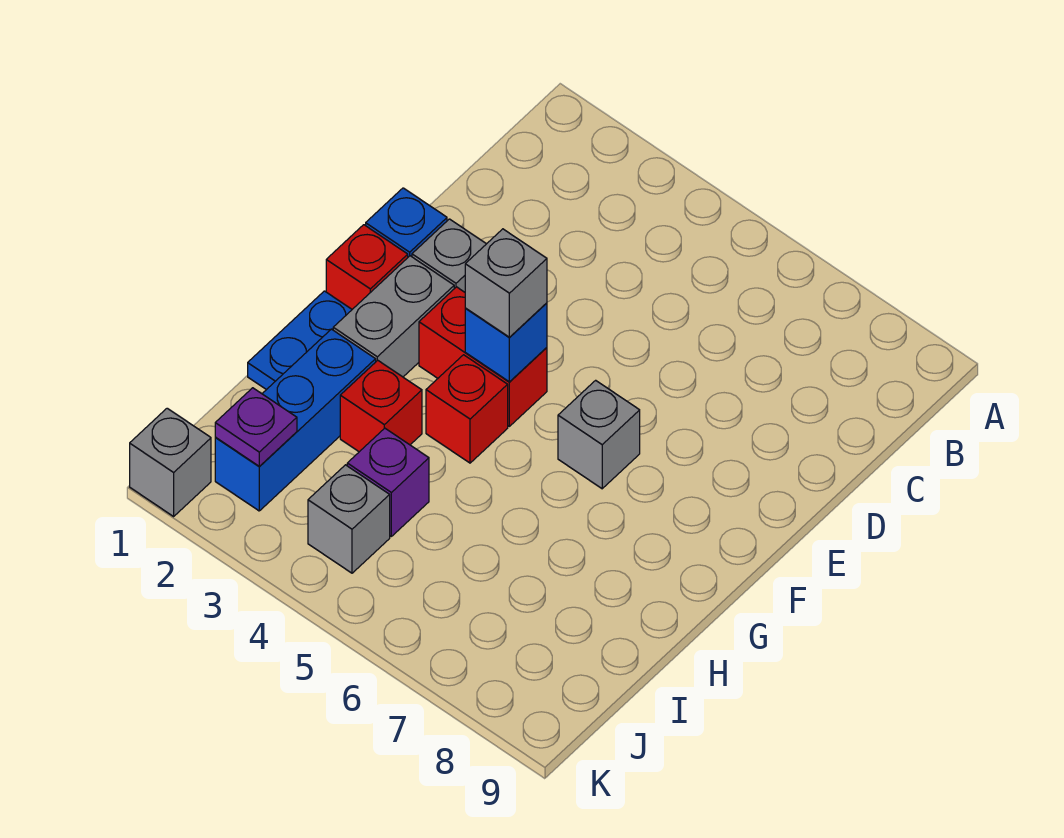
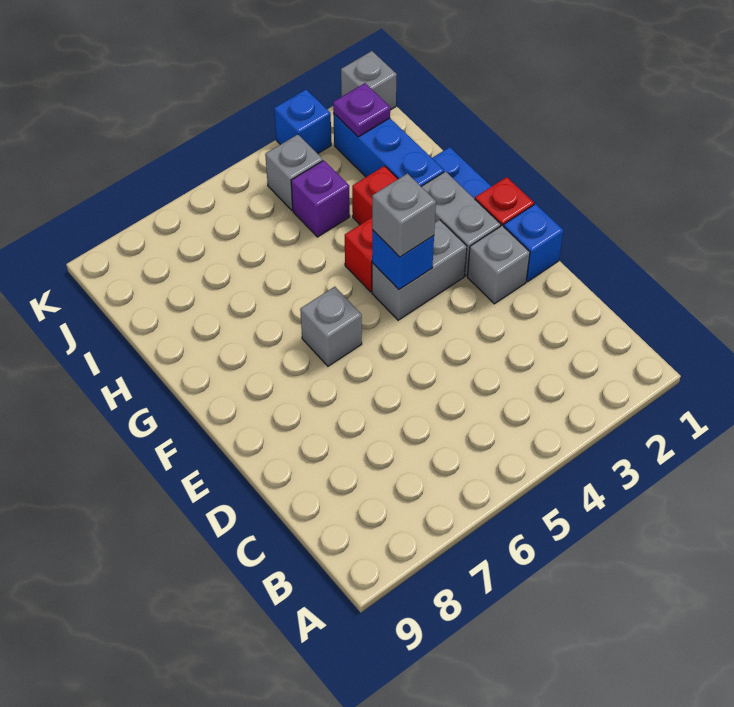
red brick F3:F4 level 1 -> grey brick F3:F4 level 1
none -> blue brick K3 level 1

